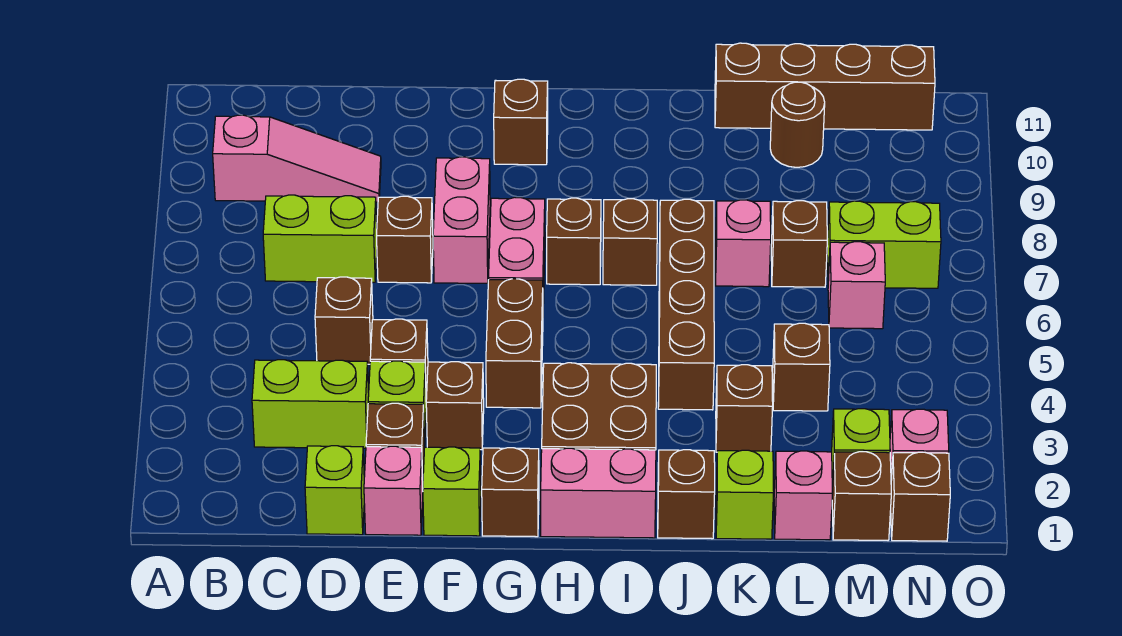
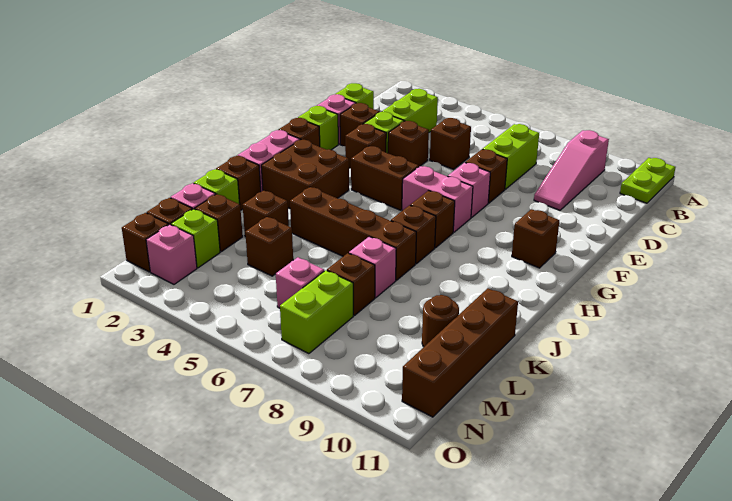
none -> lime plate A11:B11 level 1
pink brick F7:F8 level 1 -> pink brick F7 level 1
none -> brown brick L2 level 1

